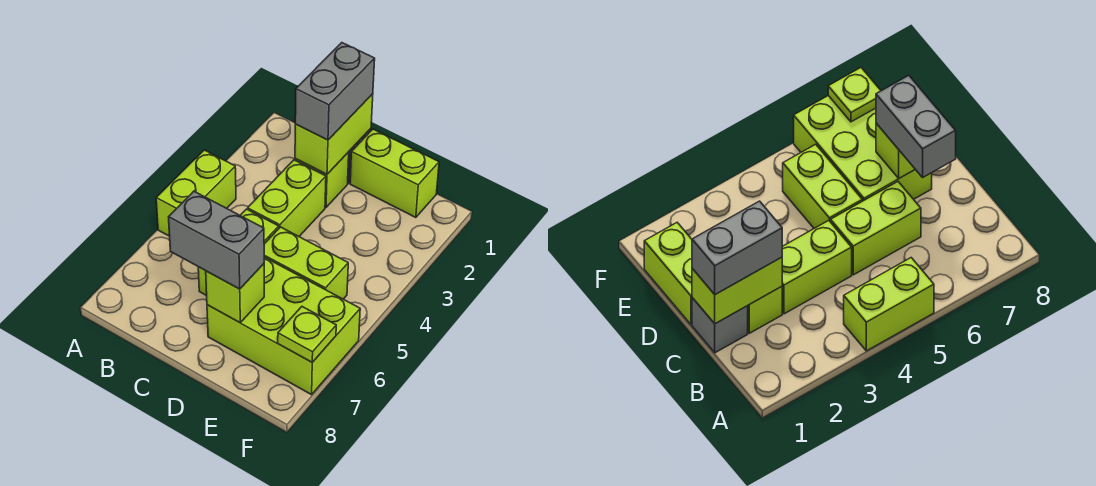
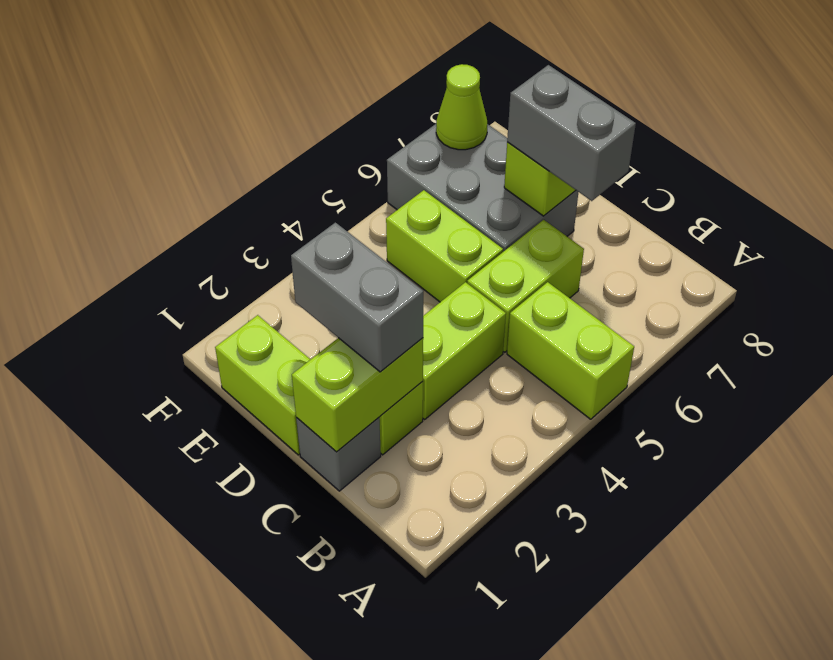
lime brick A4:A5 level 1 -> lime brick A5:B5 level 1
grey brick C1:C2 level 3 -> grey brick C2:D2 level 3
lime brick D6:F7 level 1 -> grey brick D6:F7 level 1
lime plate F7 level 2 -> lime cone F7 level 2

